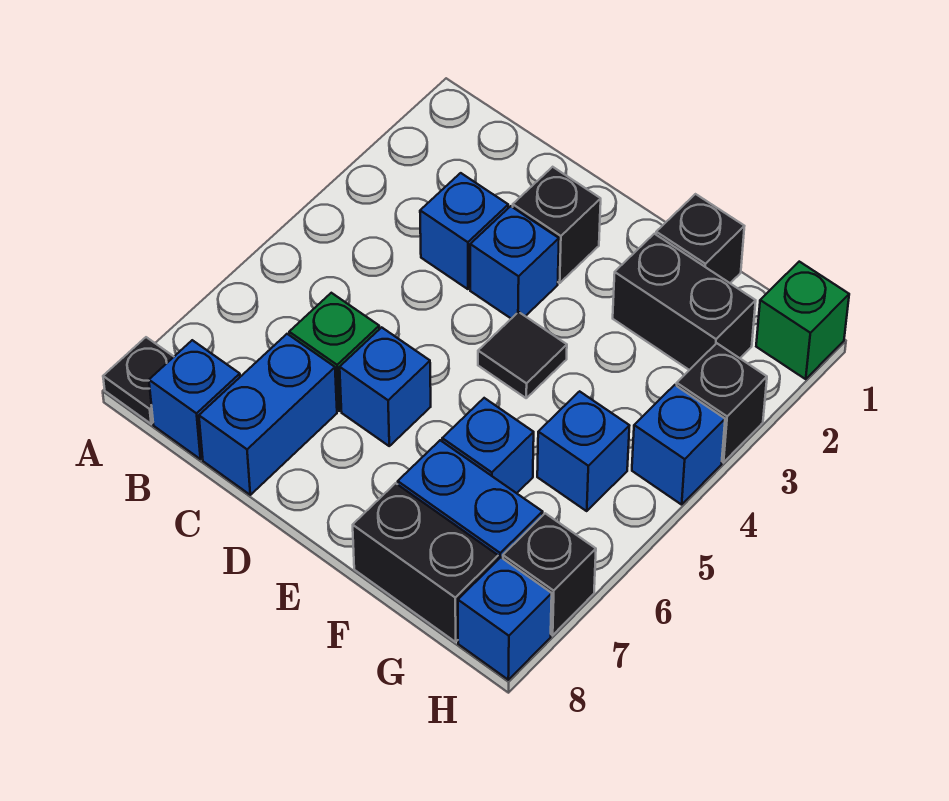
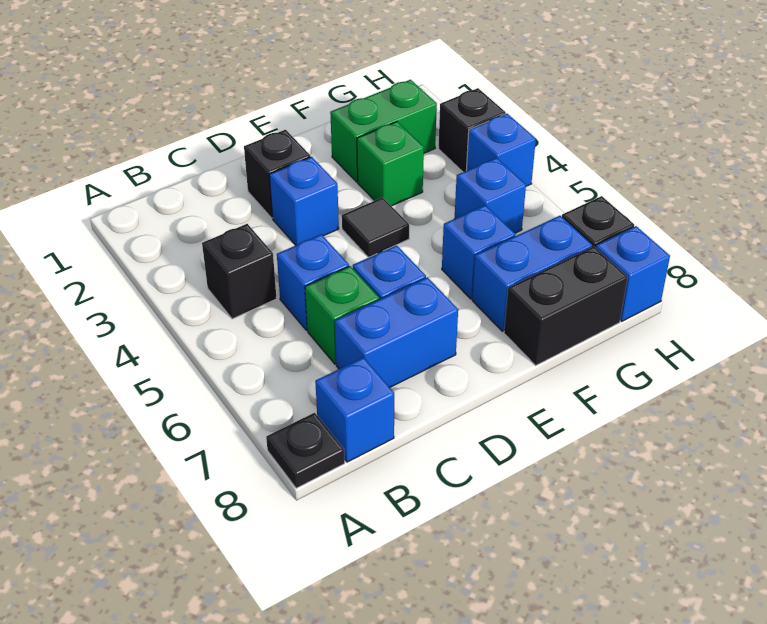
blue brick C3 level 1 -> blue brick C5 level 1
blue brick C7:C8 level 1 -> blue brick C7:D7 level 1
black brick F1 level 1 -> black brick B4 level 1
black brick F2:G2 level 1 -> green brick F2:G2 level 1
green brick H1 level 1 -> green brick F3 level 1

